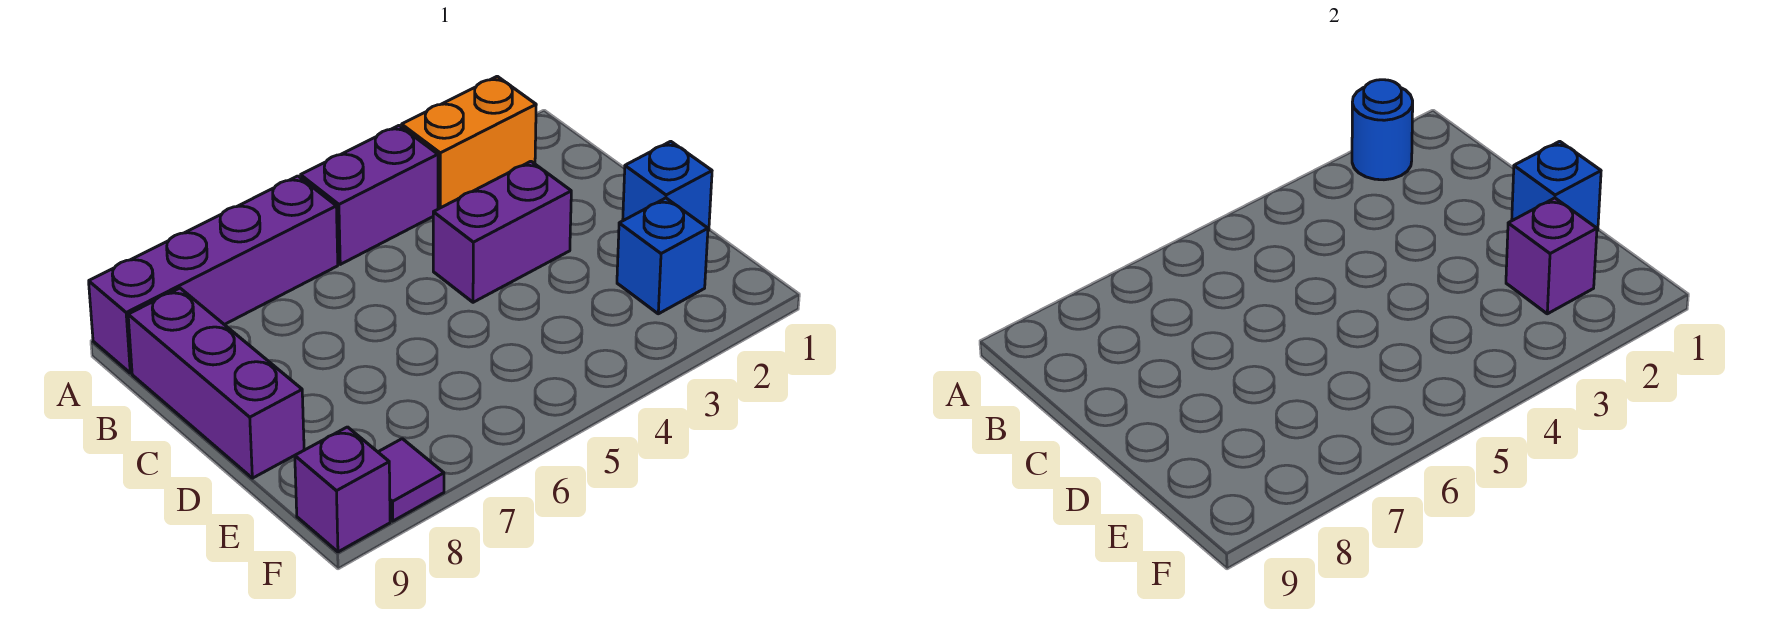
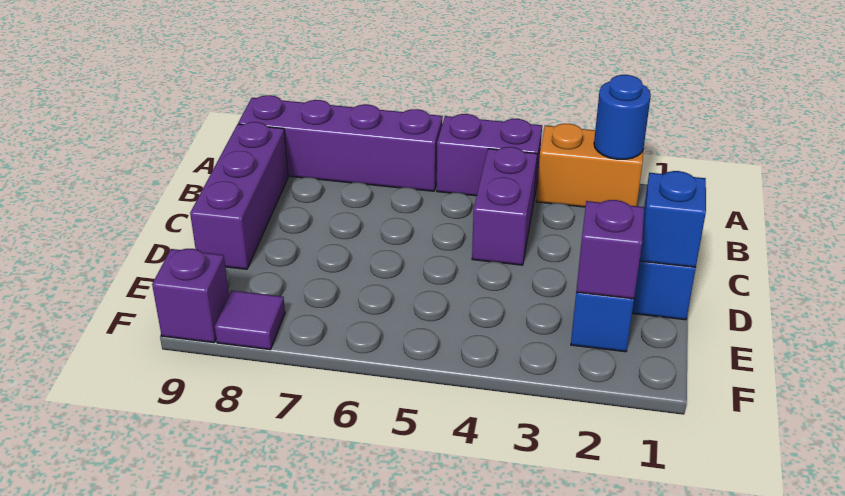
purple brick C3:C4 level 1 -> purple brick B4:C4 level 1

